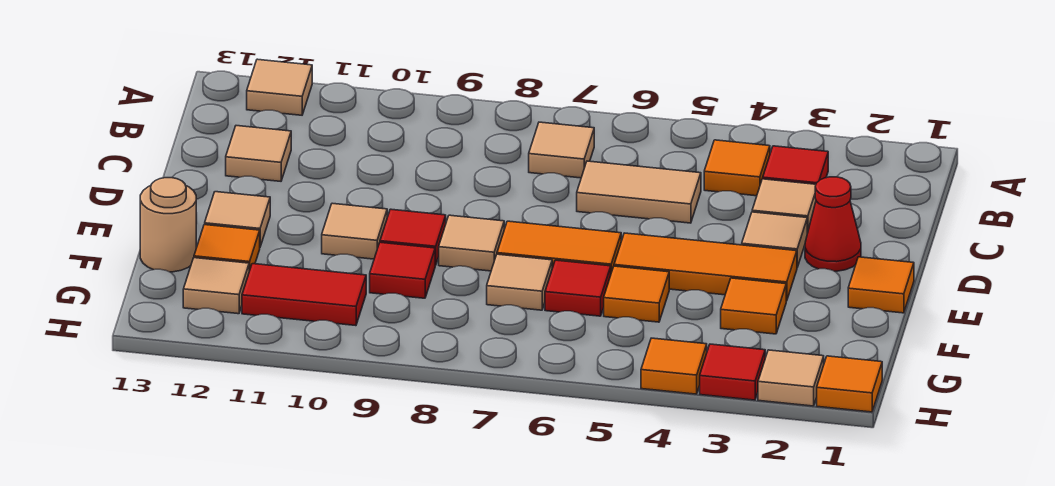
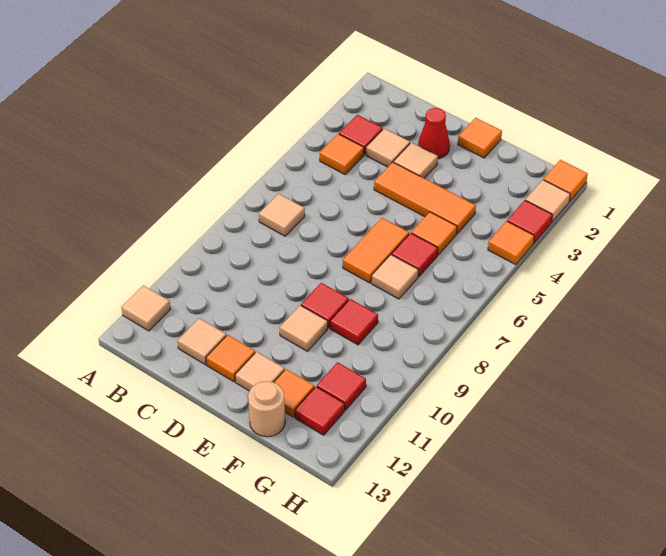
tan tile C5:C6 level 1 -> none
orange tile E3:E5 level 1 -> orange tile D4:F4 level 1
tan tile E8 level 1 -> none
orange tile F3 level 1 -> orange tile D12 level 1
red tile G10:G11 level 1 -> red tile G11 level 1
tan tile G12 level 1 -> red tile G12 level 1

